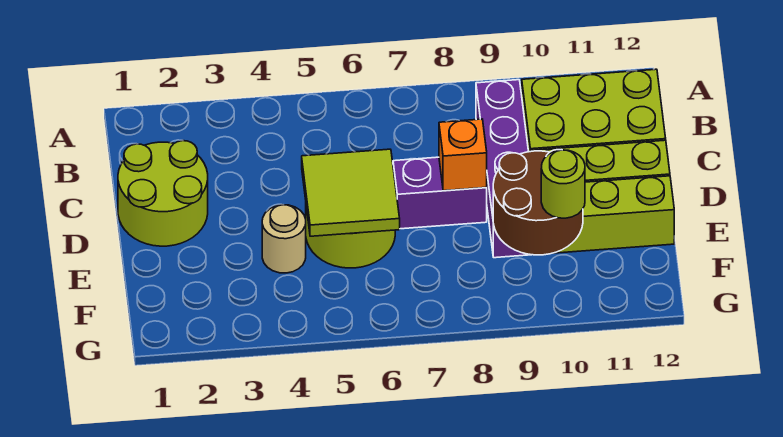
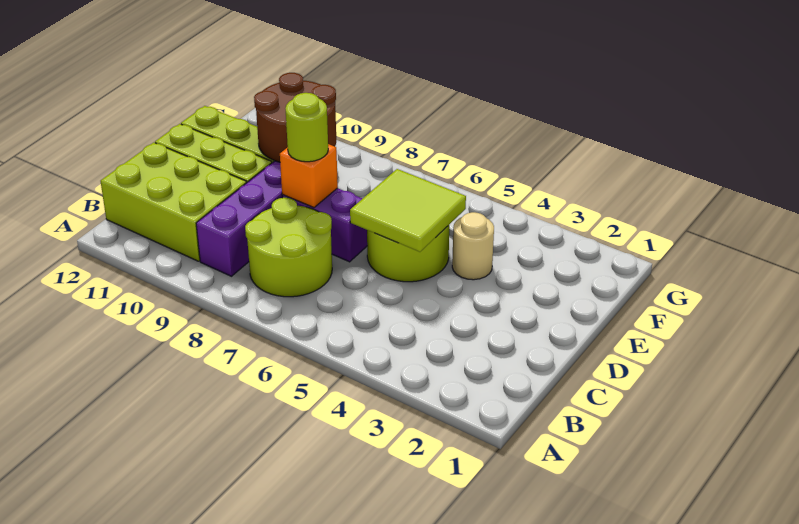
lime round brick C1:D2 level 1 -> lime round brick B7:C8 level 1
lime round brick F10 level 3 -> lime round brick D8 level 3

